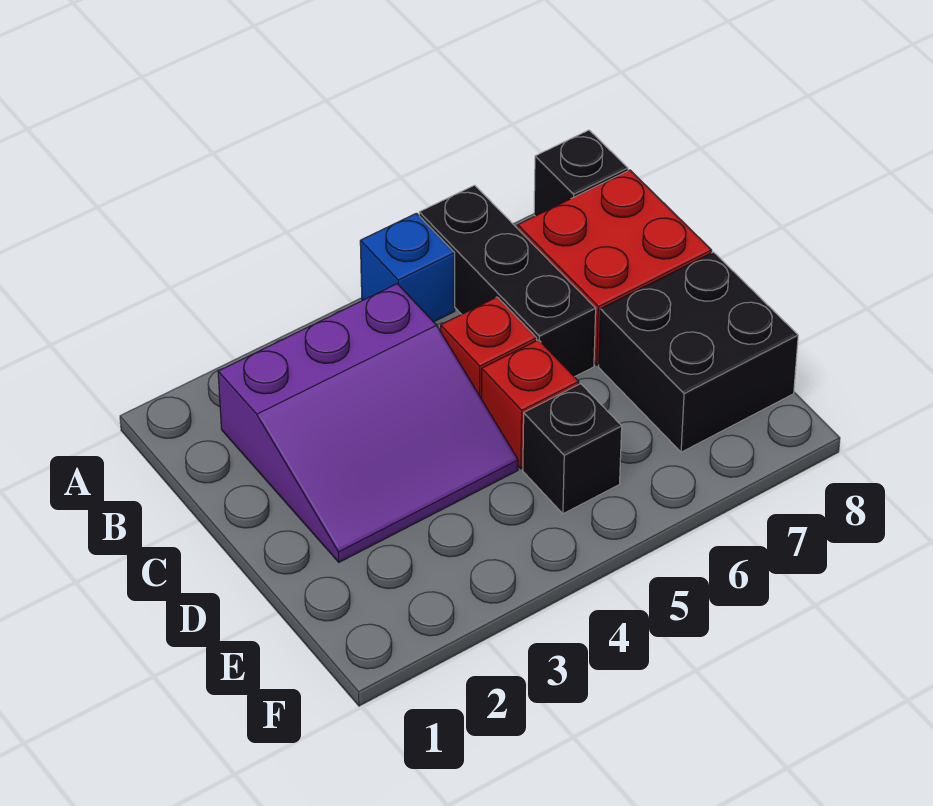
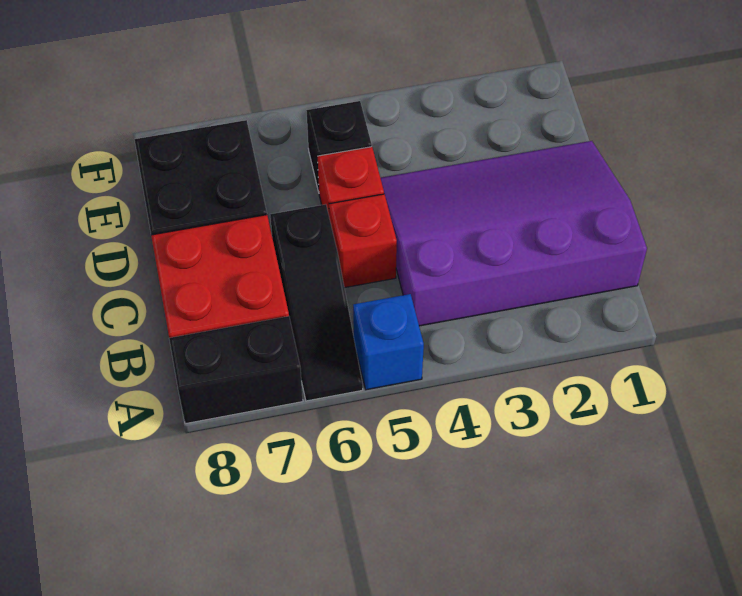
black brick A6:C6 level 1 -> black slope A6:C6 level 1 top C
black brick A8 level 1 -> black brick A7:A8 level 1
purple slope B2:D4 level 1 top B -> purple slope B1:D4 level 1 top B

